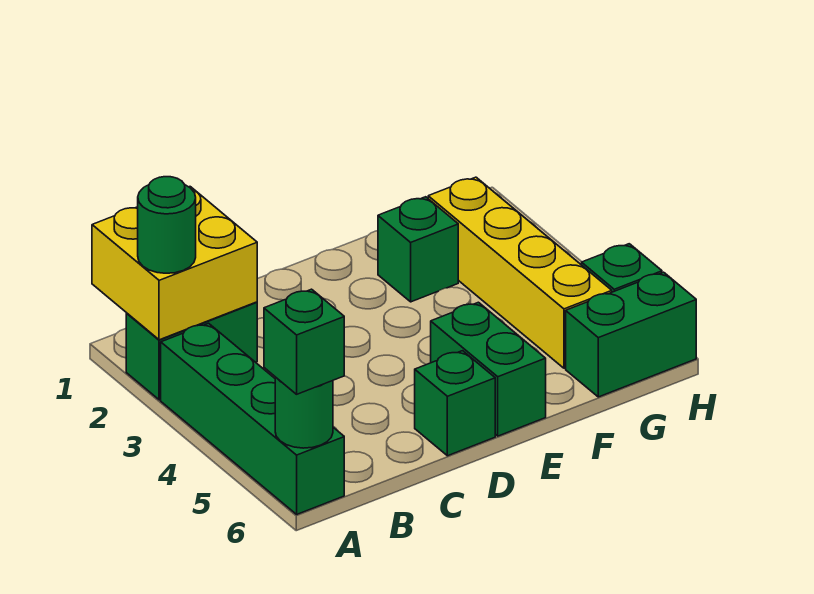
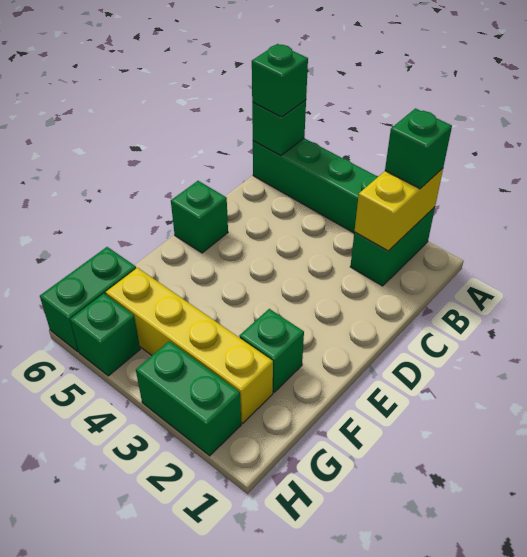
yellow brick A1:B2 level 2 -> yellow brick A2:B2 level 2
green round brick A2 level 3 -> green brick A2 level 3
green round brick A6 level 2 -> green brick A6 level 2
green brick E5:E6 level 1 -> green brick H2:H3 level 1

